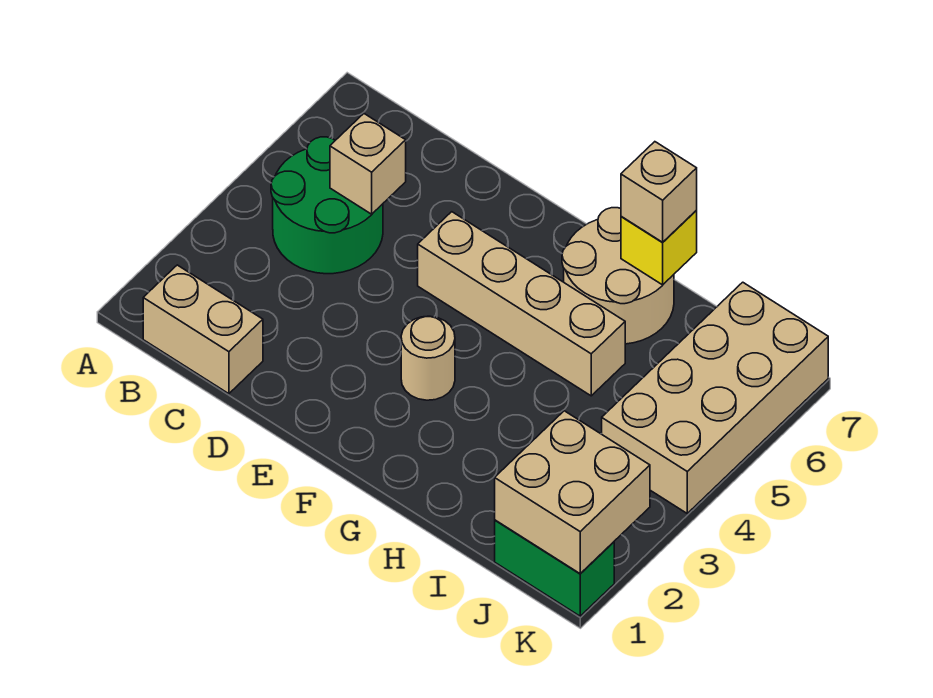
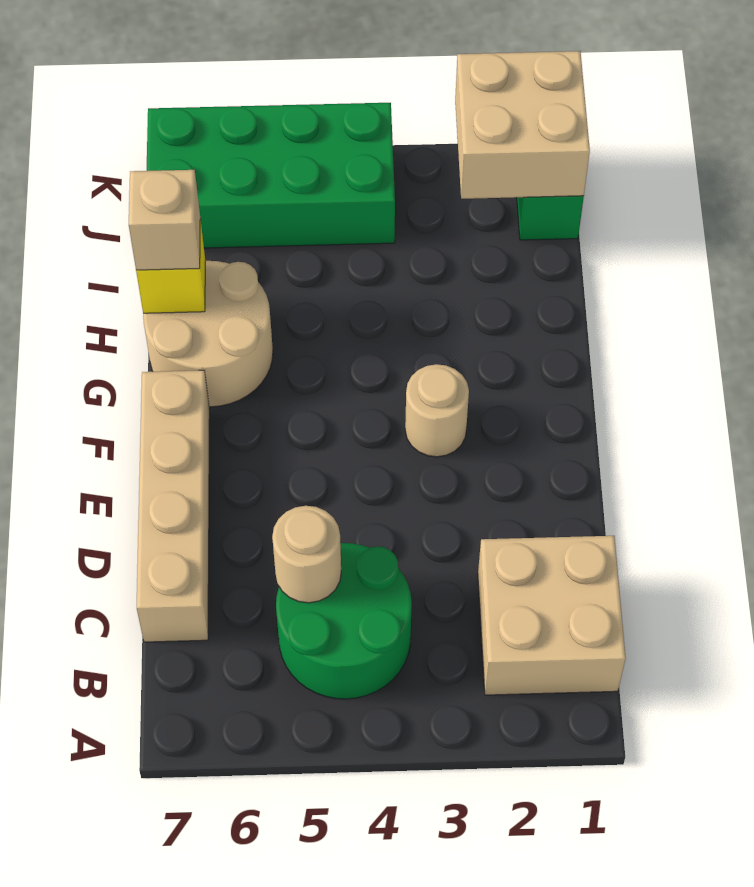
tan brick B1:C1 level 1 -> tan brick B1:C2 level 1
tan brick C5 level 2 -> tan round brick C5 level 2
tan brick E5:H5 level 1 -> tan brick C7:F7 level 1
tan brick J4:K7 level 1 -> green brick J4:K7 level 1

